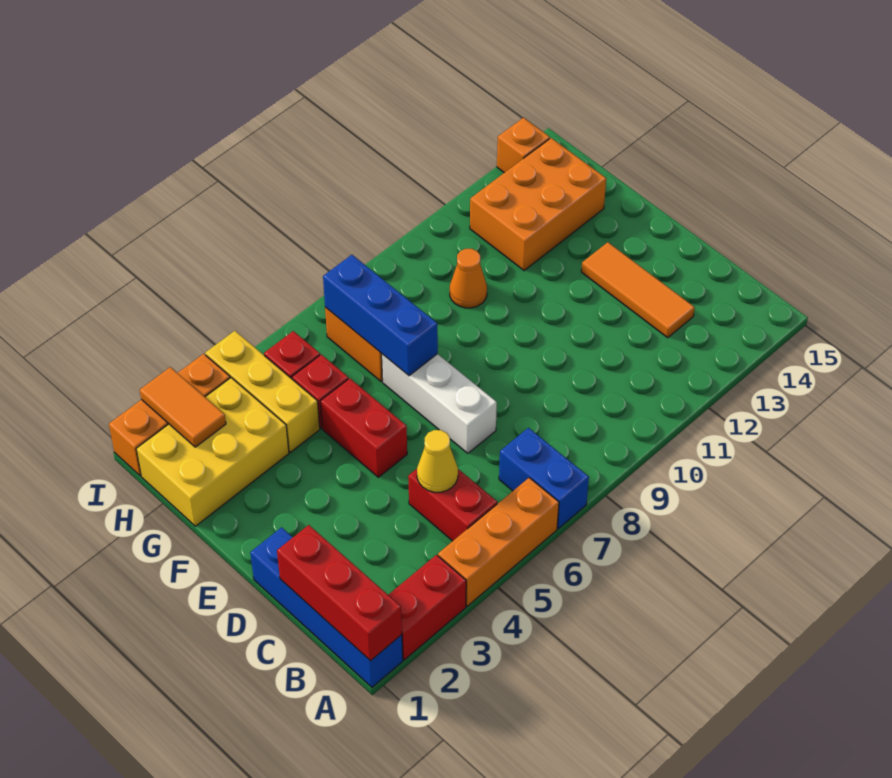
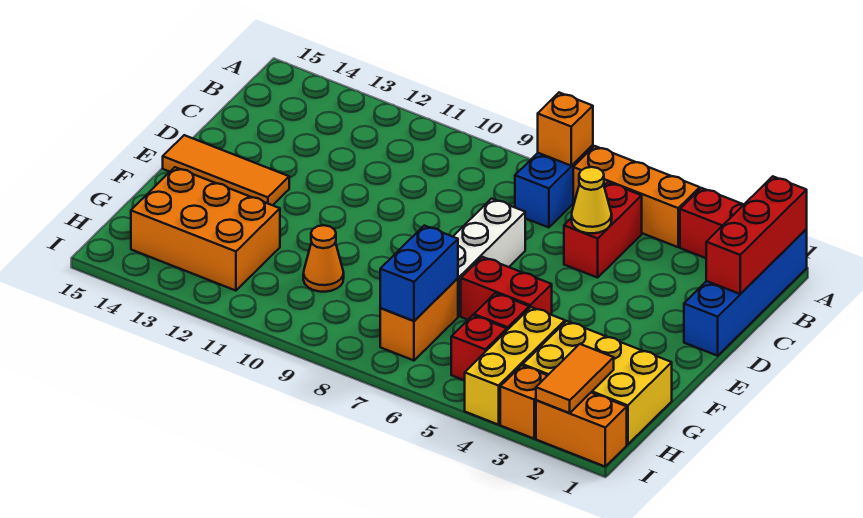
orange tile C13:E13 level 1 -> orange tile E13:E15 level 1
red brick E5:F5 level 1 -> red brick F5:F6 level 1
blue brick F7:H7 level 2 -> blue brick G7:H7 level 2
orange brick I14 level 1 -> orange brick A7 level 2

